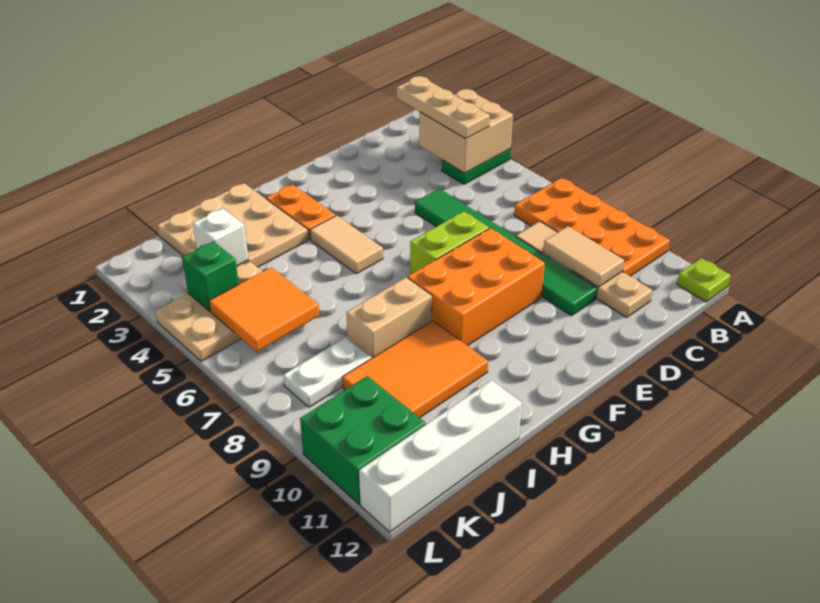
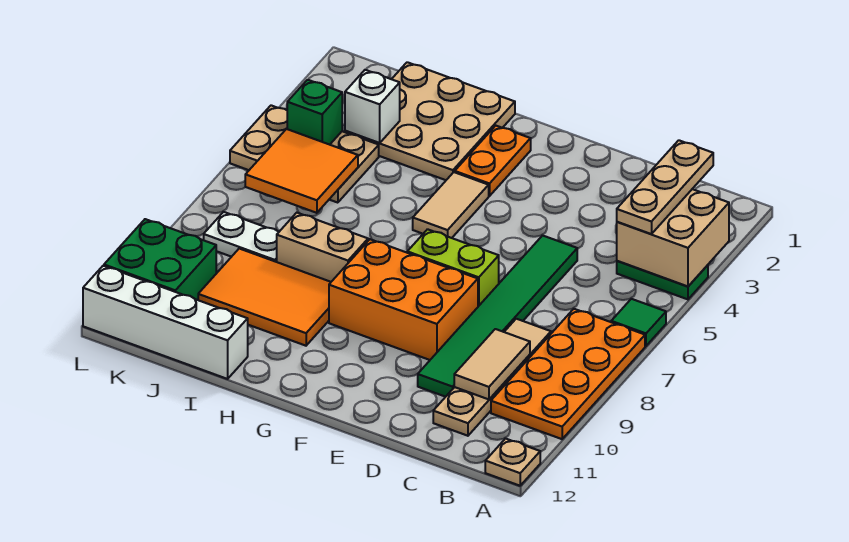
none -> green tile A6 level 1
lime plate A12 level 1 -> tan plate A12 level 1

